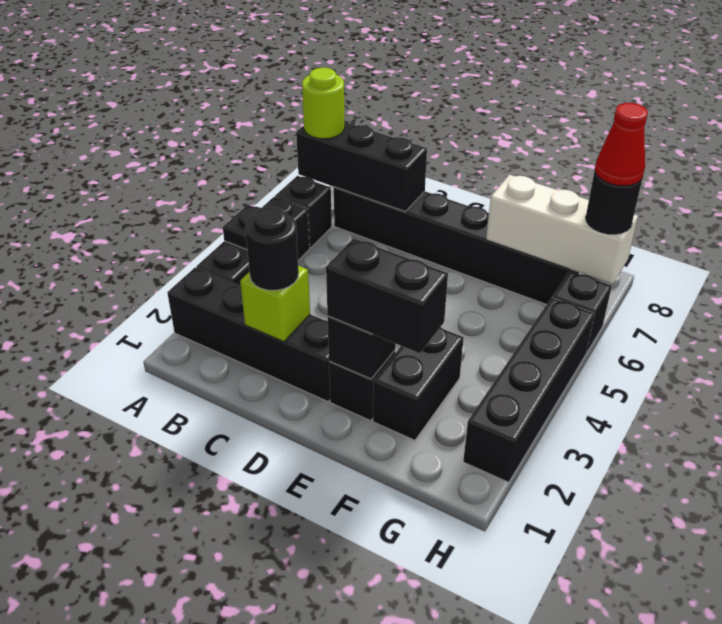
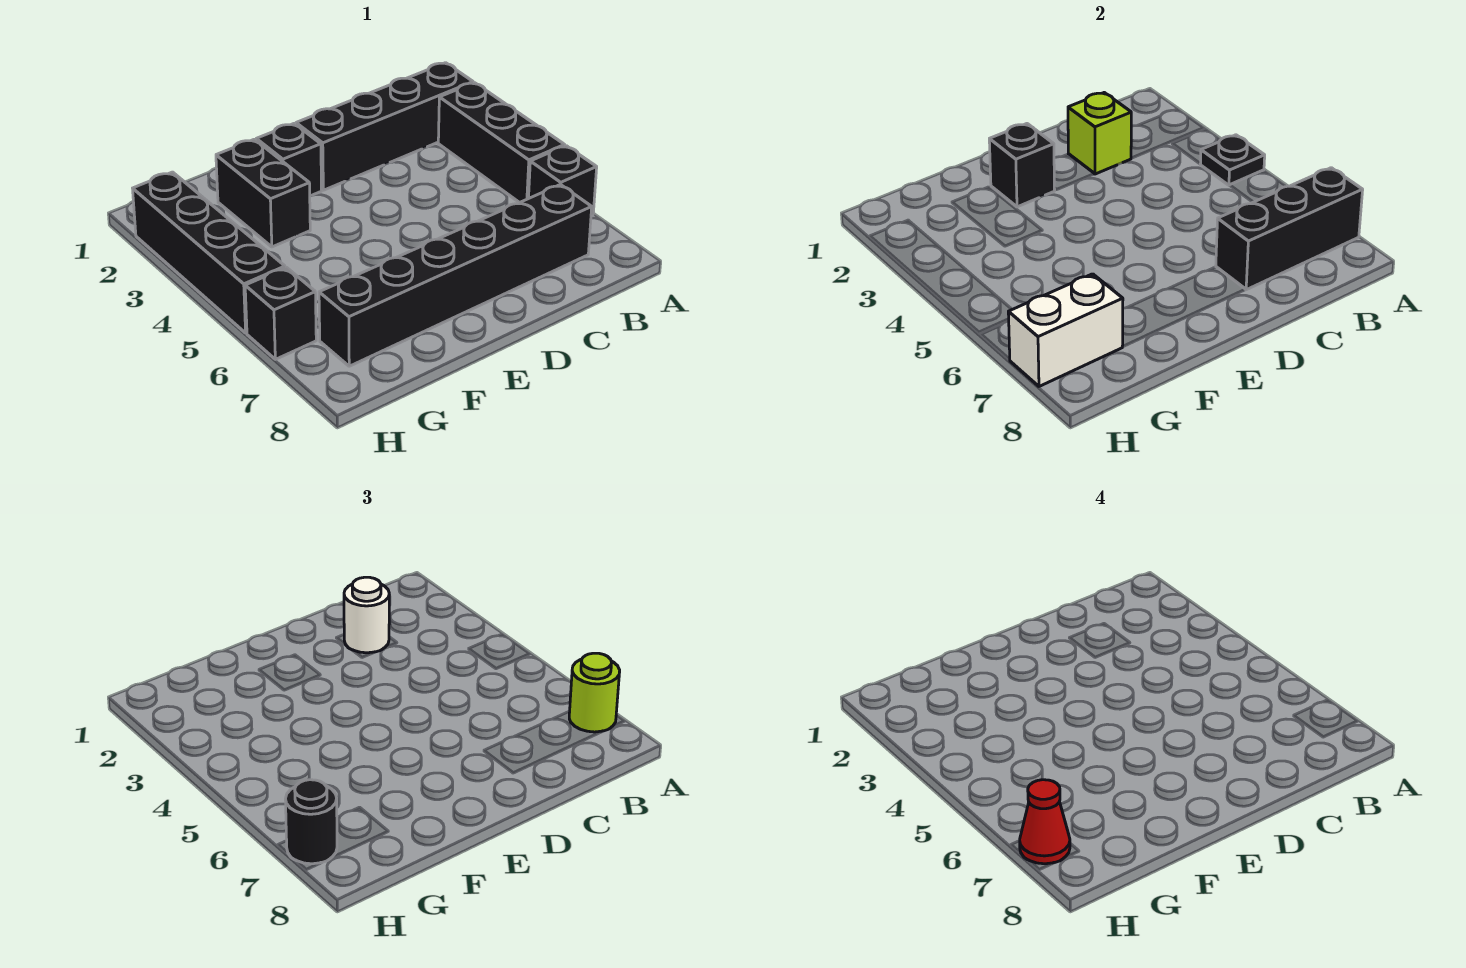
black round brick C2 level 3 -> white round brick C2 level 3
black brick E2:F2 level 3 -> none
white brick F7:H7 level 2 -> white brick G7:H7 level 2

